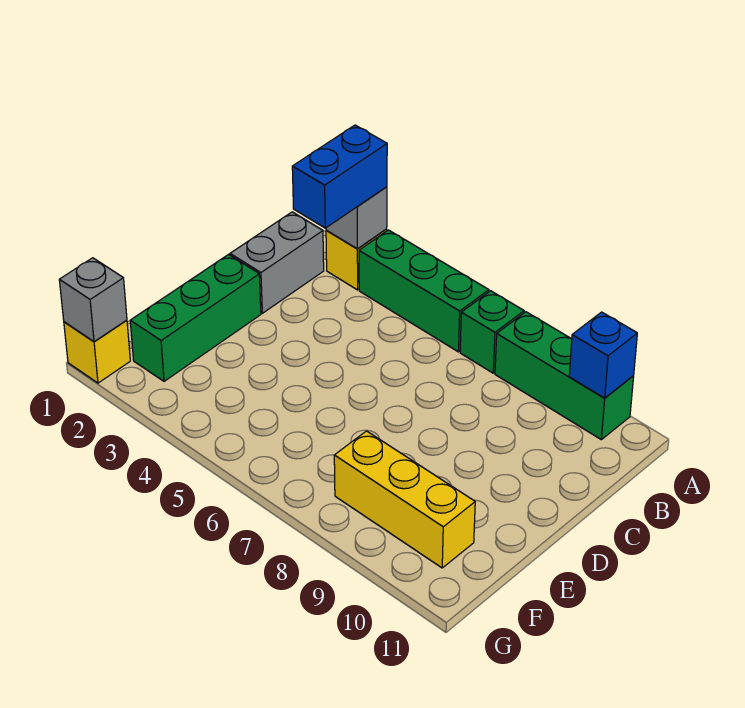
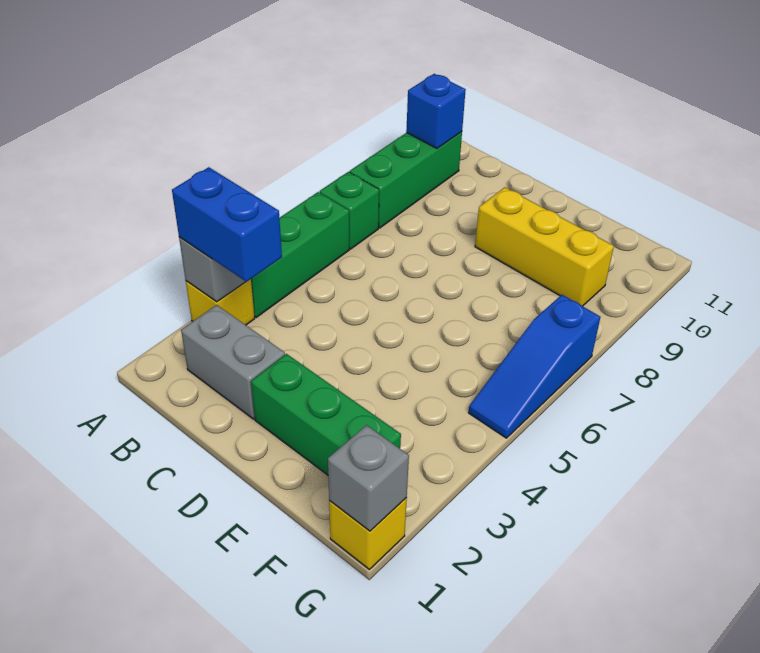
yellow brick F8:F10 level 1 -> yellow brick D9:F9 level 1
none -> blue slope G5:G7 level 1 top 7

